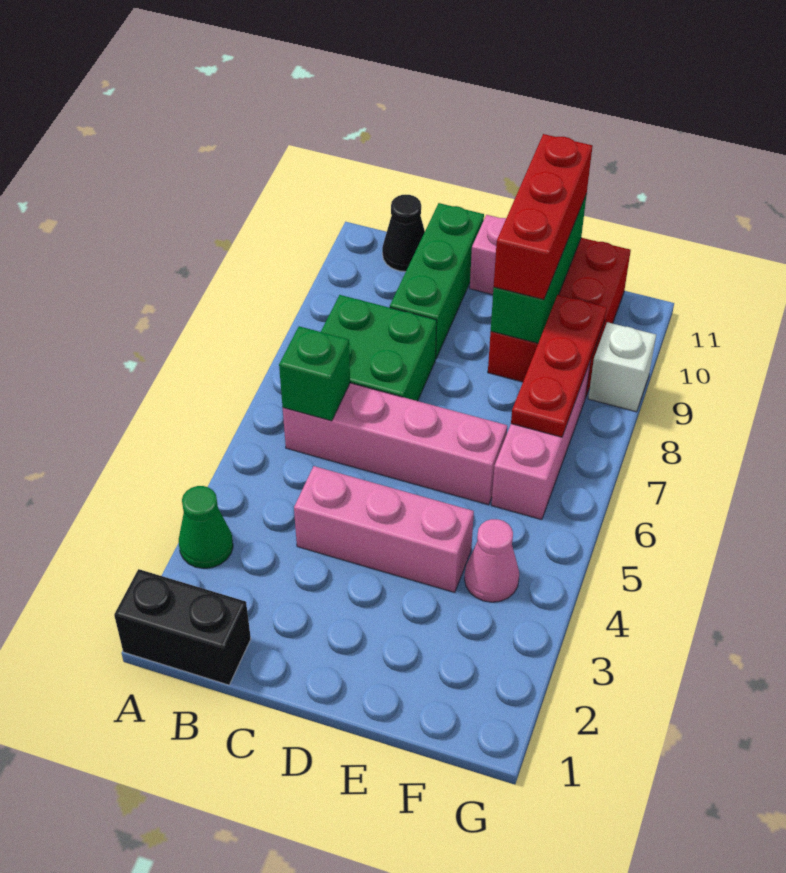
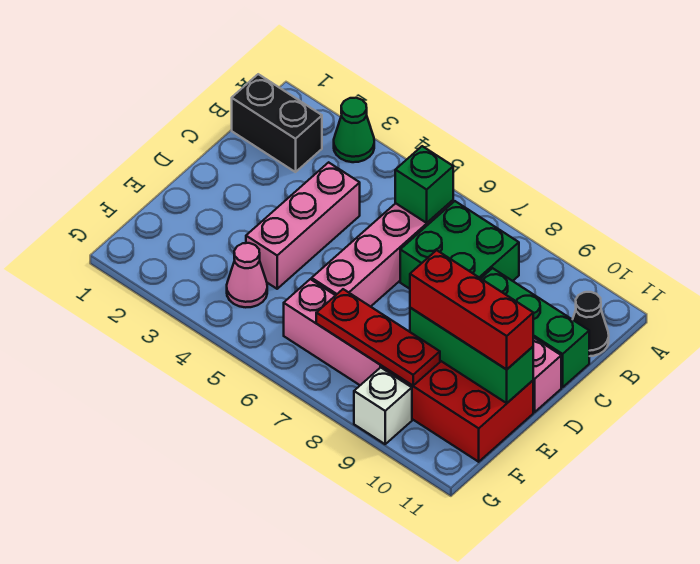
black brick A1:B1 level 1 -> black brick B1:B2 level 1

